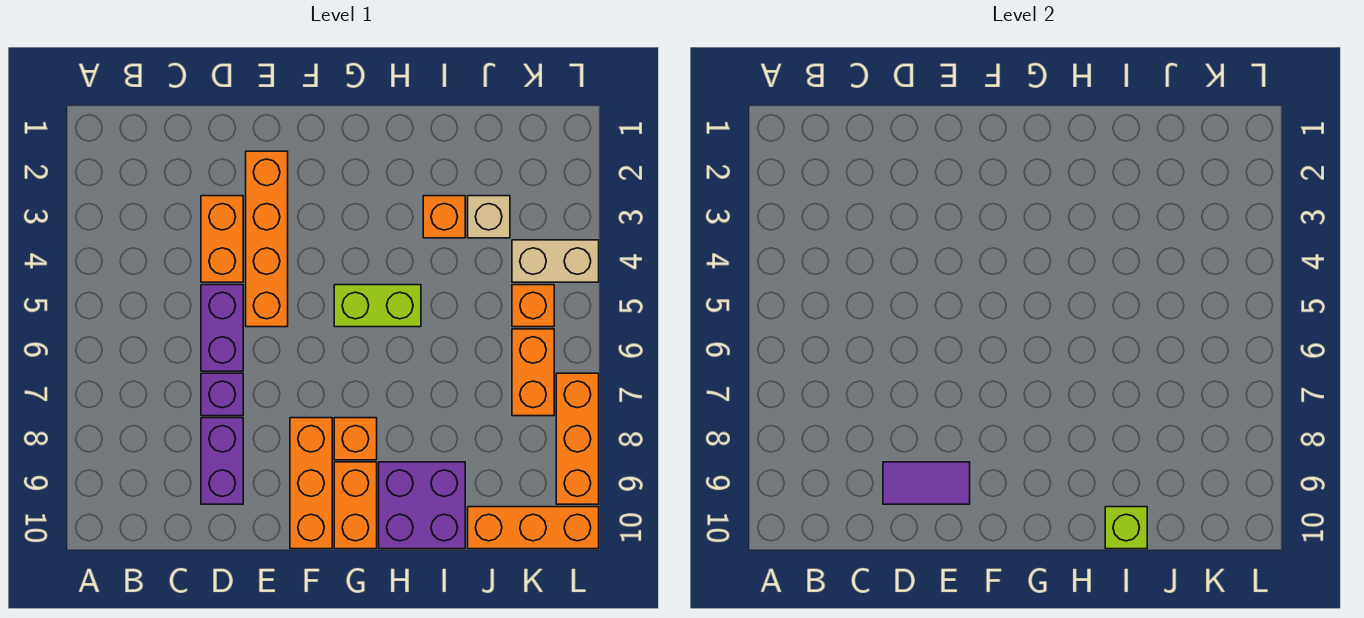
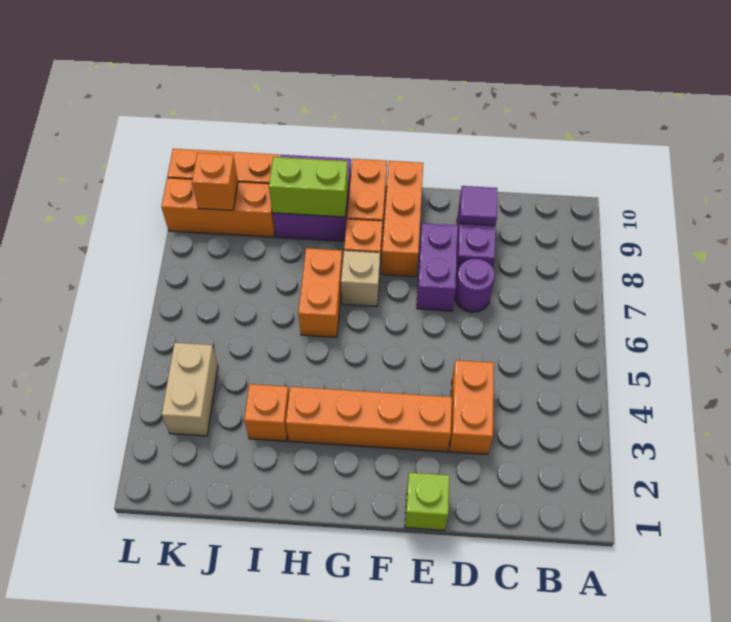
purple brick D5:D6 level 1 -> purple brick E7:E8 level 1
purple brick D7 level 1 -> purple round brick D7 level 1
purple tile D9:E9 level 2 -> purple tile D9 level 2
orange brick E2:E5 level 1 -> orange brick E3:H3 level 1
lime brick G5:H5 level 1 -> lime brick H9:I9 level 2
lime brick I10 level 2 -> lime brick E1 level 1
tan brick J3 level 1 -> tan brick G7 level 1
tan brick K4:L4 level 1 -> tan brick K3:K4 level 1
orange brick K5 level 1 -> orange brick K9 level 2
orange brick K6:K7 level 1 -> orange brick H6:H7 level 1
orange brick L7:L9 level 1 -> orange brick J9:L9 level 1

